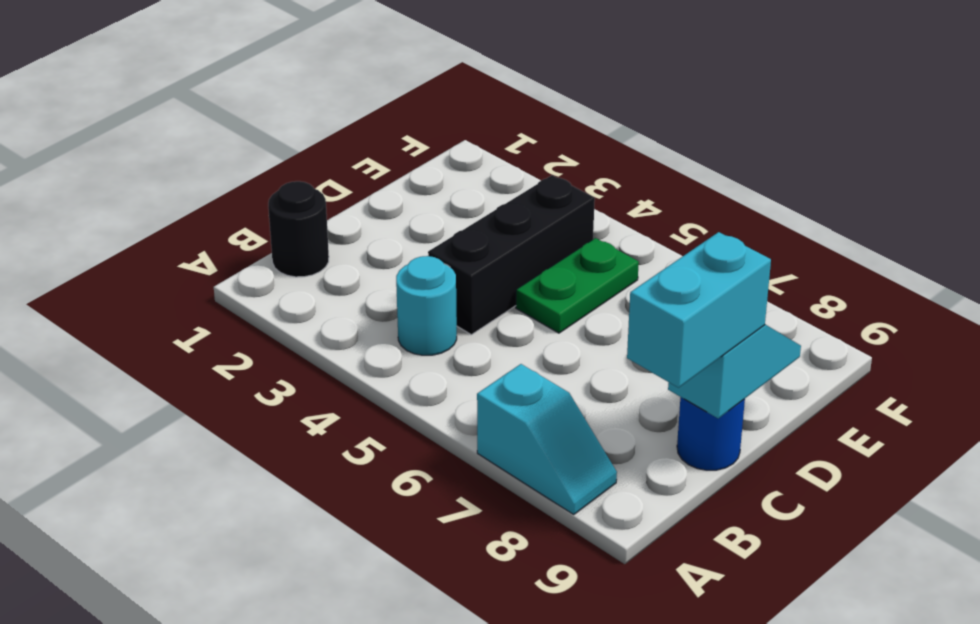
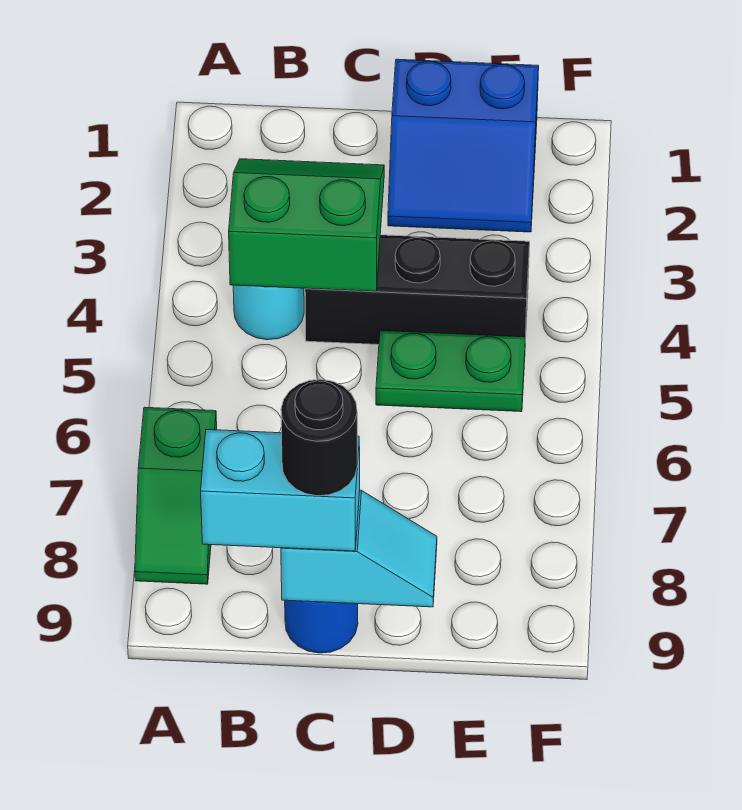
cyan slope A7:A8 level 1 top 7 -> green slope A7:A8 level 1 top 7
black round brick B1 level 1 -> black round brick C9 level 4
none -> green slope B3:C4 level 2 top 4
none -> blue slope D1:E2 level 1 top 1

